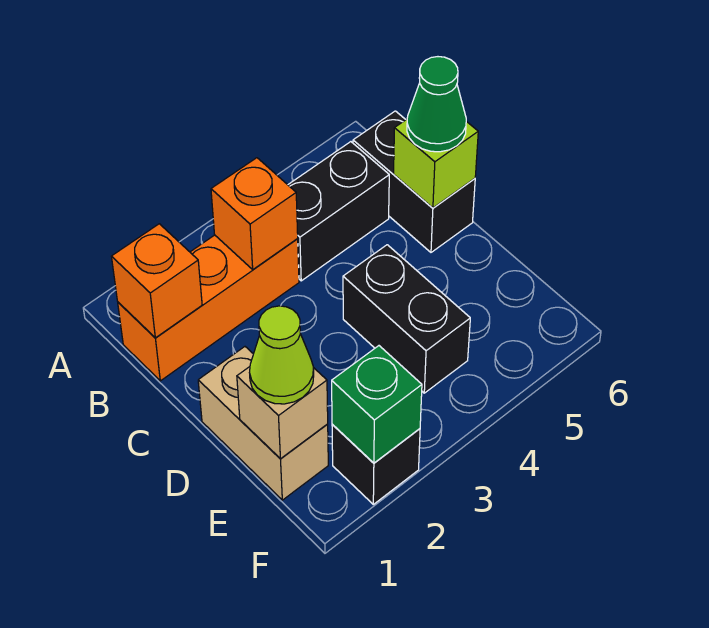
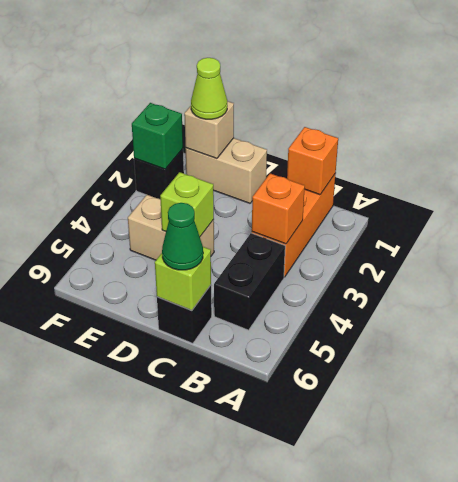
black brick B6:C6 level 1 -> black brick C6 level 1
black brick D4:E4 level 1 -> tan brick D4:E4 level 1
none -> lime brick D4 level 2

